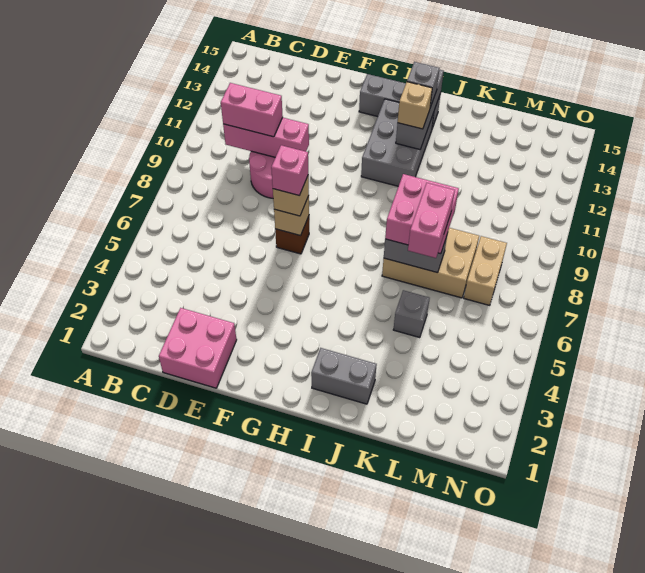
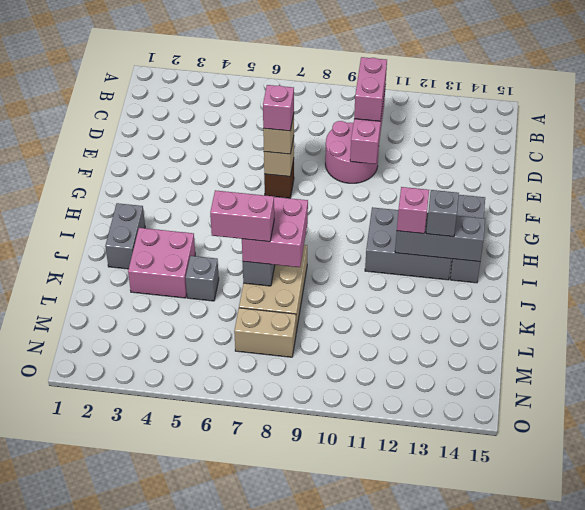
pink brick D1:E2 level 1 -> pink brick J3:K4 level 1
tan brick I12 level 3 -> pink brick I12 level 3

